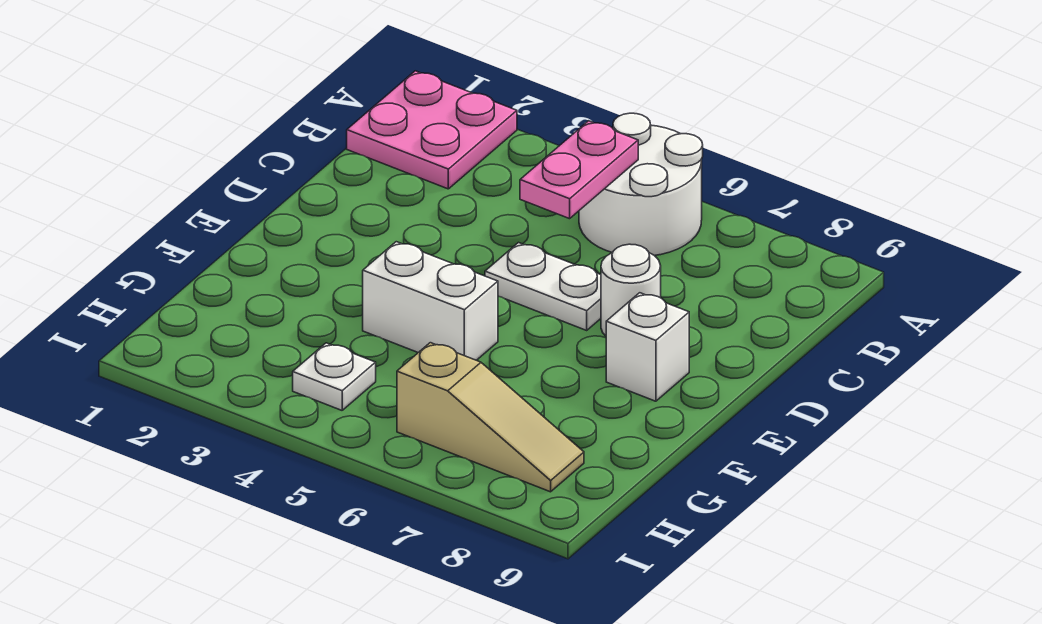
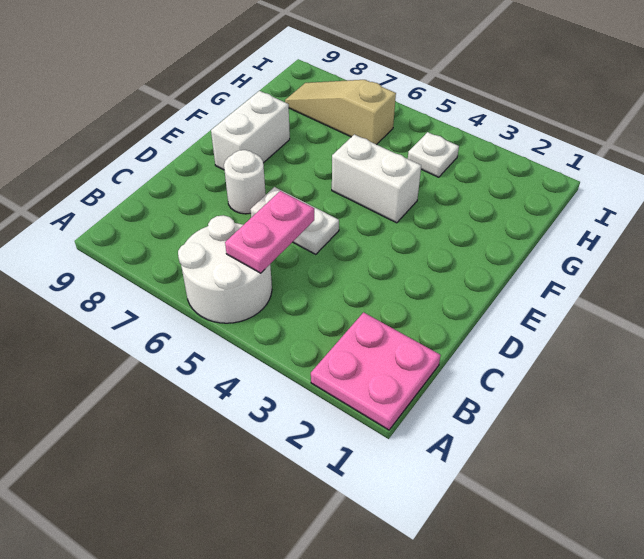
white brick E8 level 1 -> white brick E8:F8 level 1

